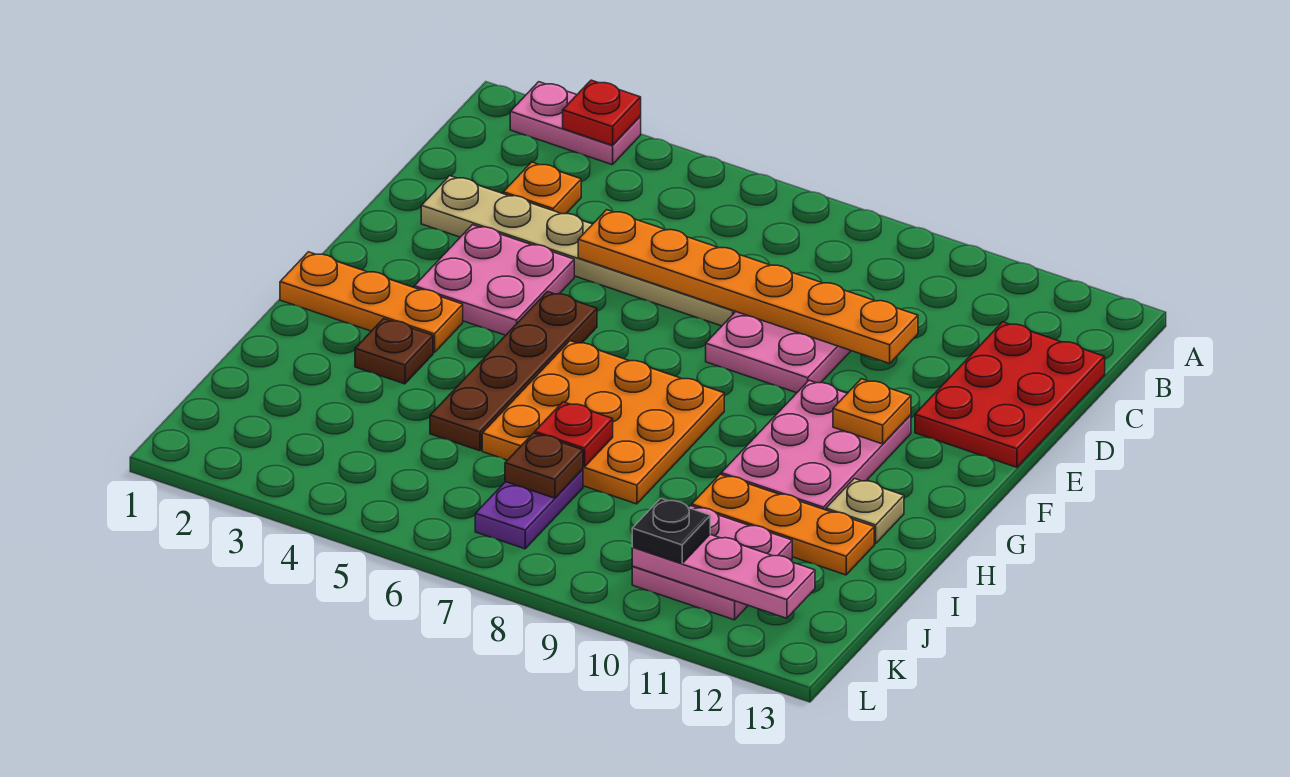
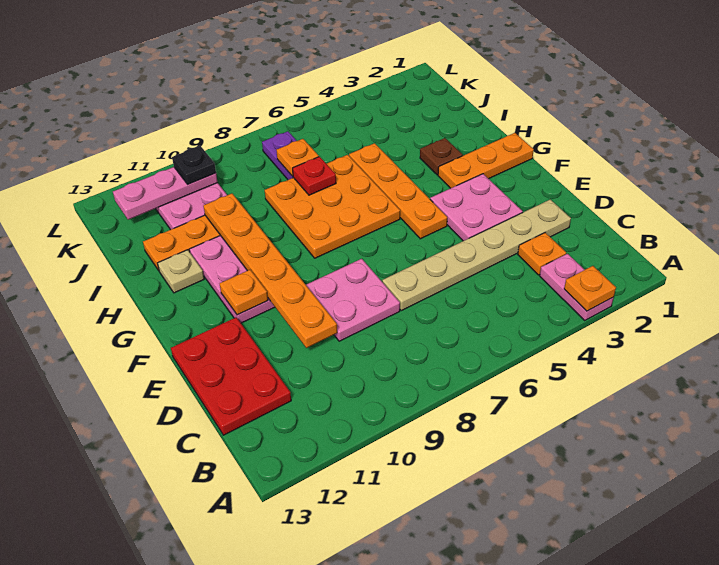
pink plate A2:A3 level 1 -> pink plate A3:B3 level 1
red plate A3 level 2 -> orange plate A3 level 2
orange plate D5:D10 level 2 -> orange plate D10:I10 level 2
brown plate F5:I5 level 1 -> orange plate F5:I5 level 1
brown plate J7 level 2 -> orange plate J7 level 2

